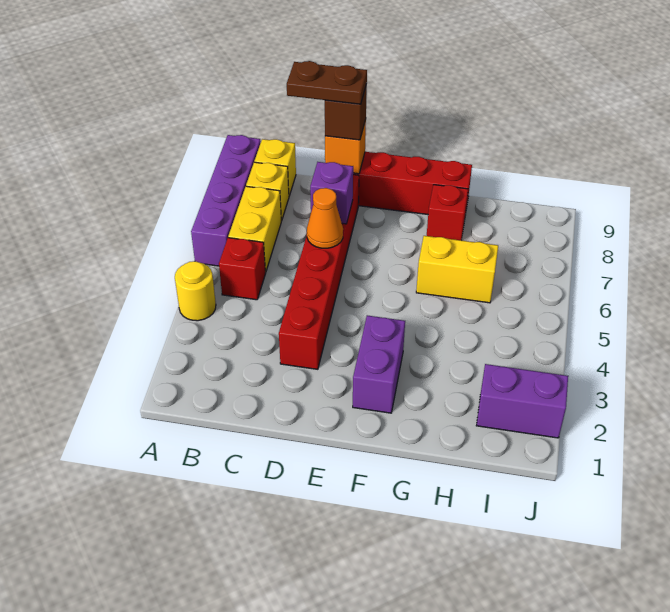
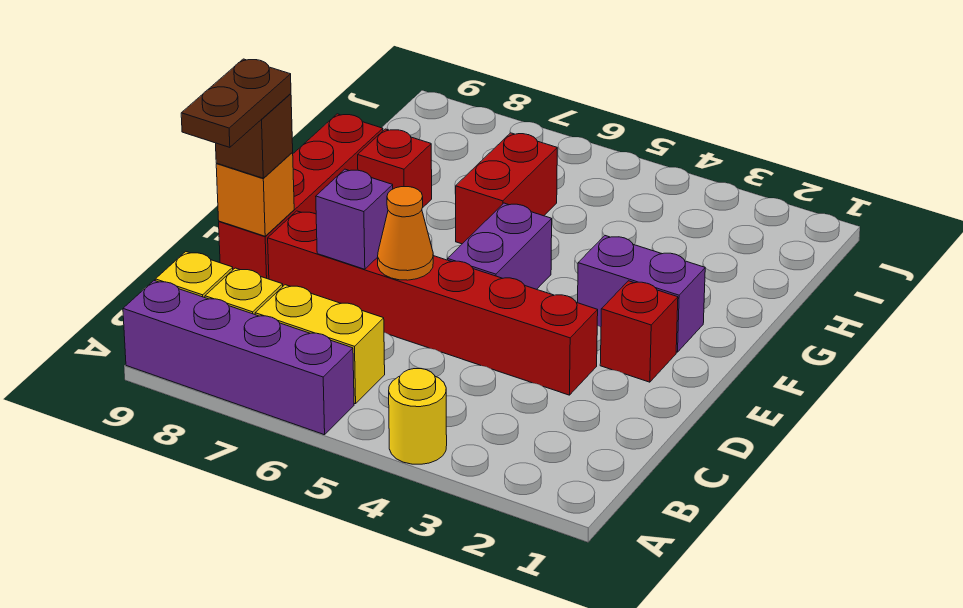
red brick B5 level 1 -> red brick E2 level 1
yellow brick G6:H6 level 1 -> red brick G6:H6 level 1
purple brick I2:J2 level 1 -> purple brick E5:F5 level 1

